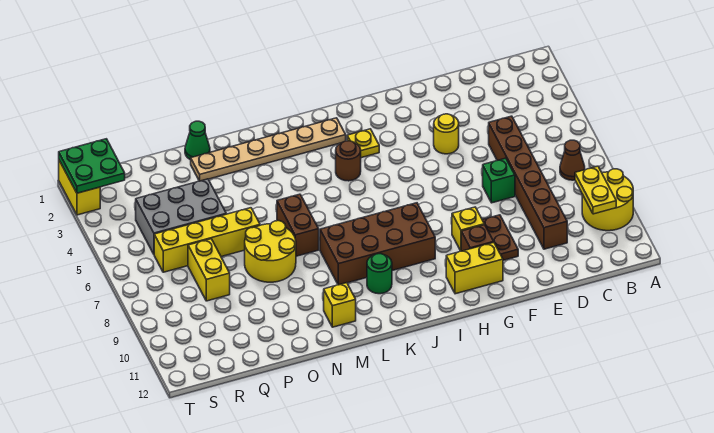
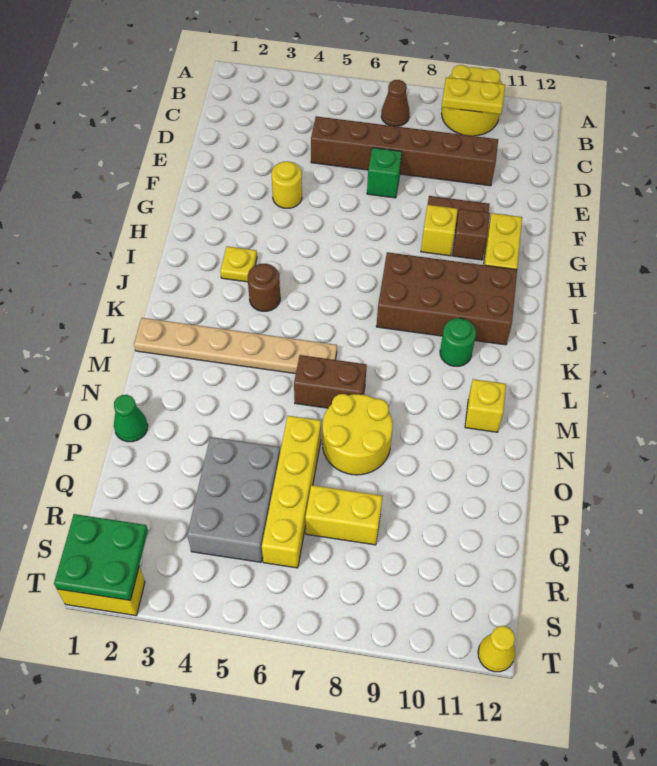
brown brick I8:L9 level 1 -> brown brick I8:J11 level 1
tan plate J2:O2 level 1 -> tan plate L1:L6 level 1
none -> yellow cone T12 level 1

